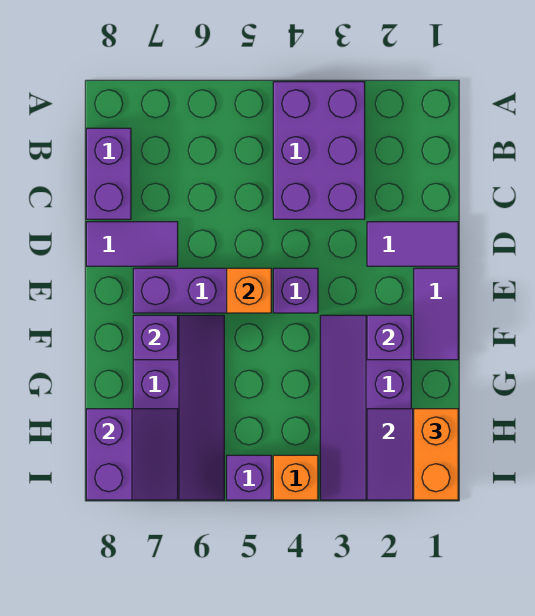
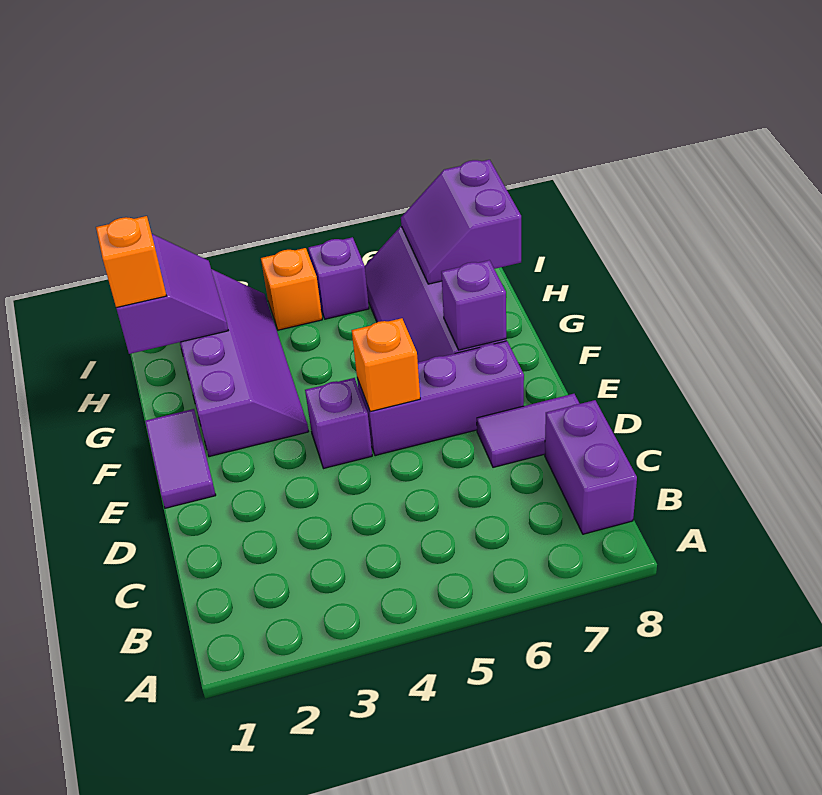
purple brick A3:C4 level 1 -> none
purple tile D1:D2 level 1 -> none
purple brick F2 level 2 -> none
orange brick H1:I1 level 3 -> orange brick H1 level 3

